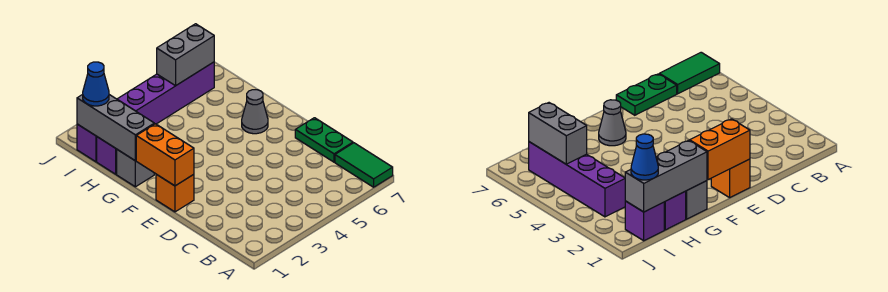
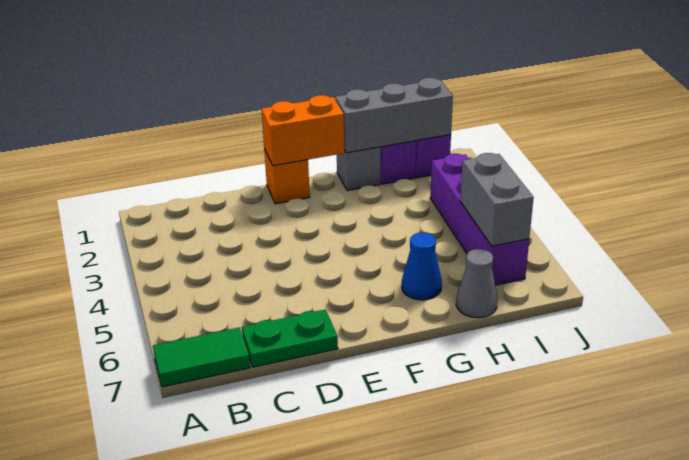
grey cone F6 level 1 -> grey cone H7 level 1
blue cone I1 level 3 -> blue cone G6 level 1

